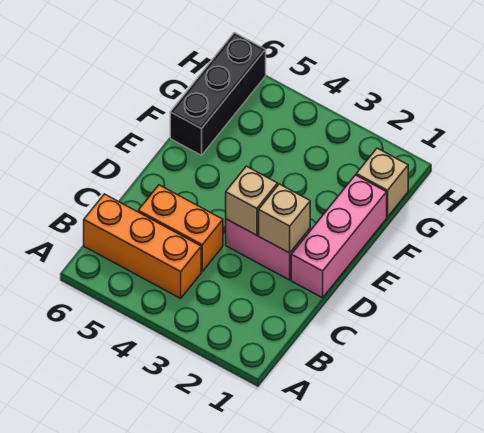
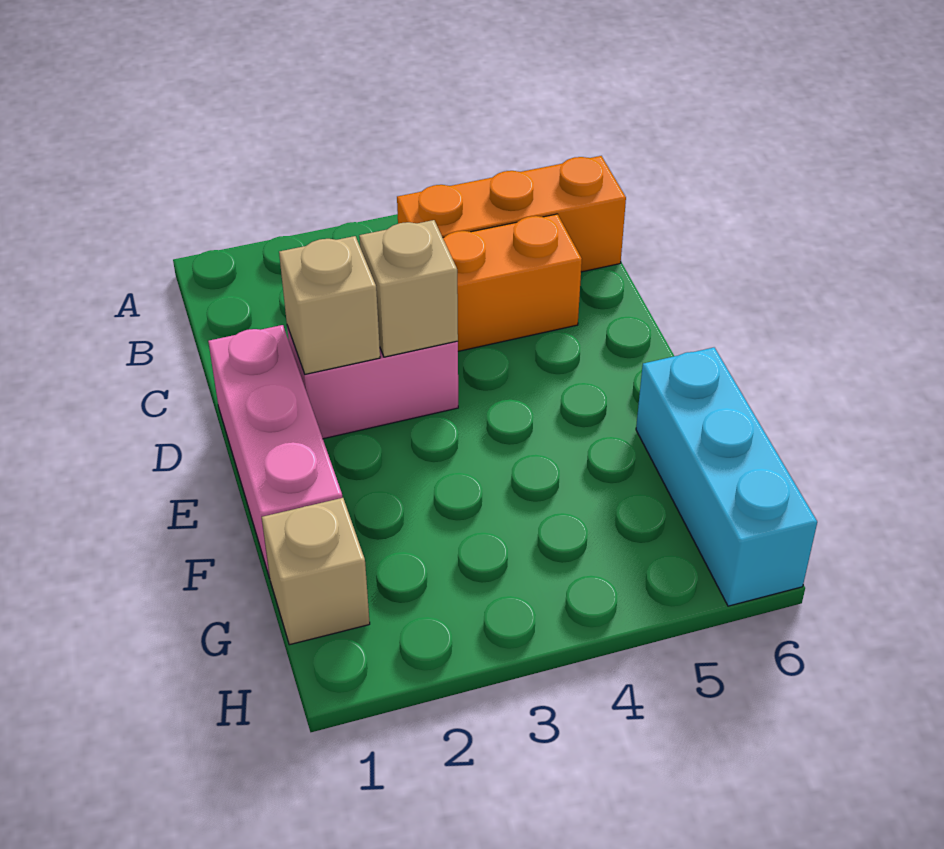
black brick F6:H6 level 1 -> cyan brick F6:H6 level 1

